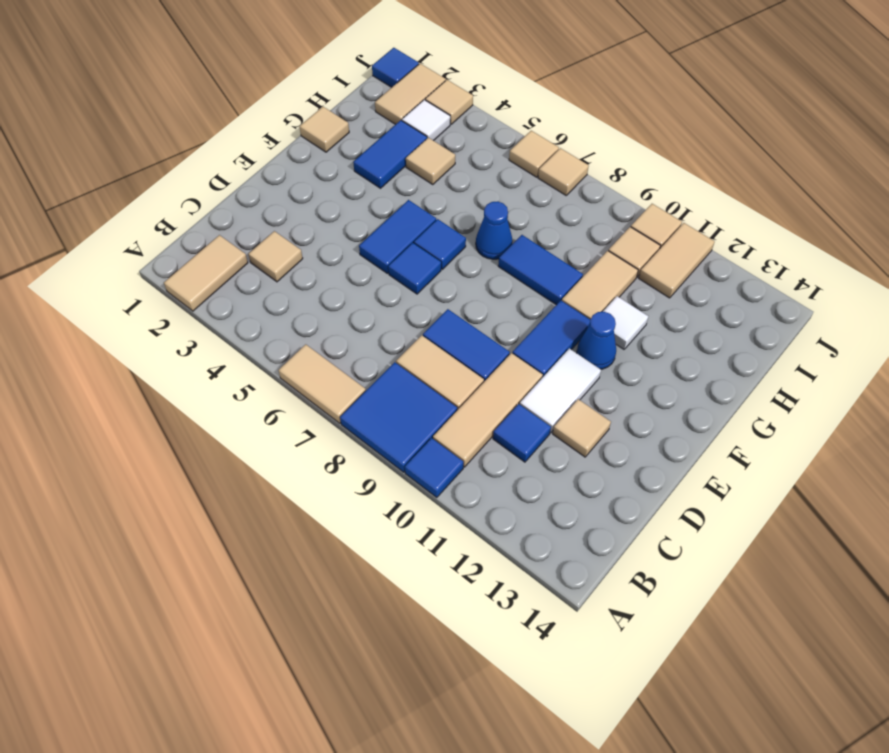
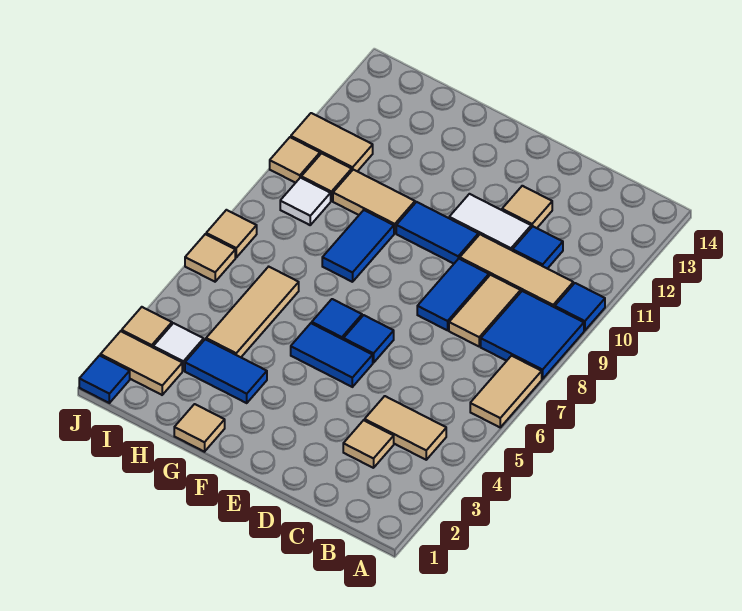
tan tile A2:B2 level 1 -> tan tile B4:C4 level 1
blue cone F11 level 1 -> none
blue cone G7 level 1 -> none
white tile G11 level 1 -> white tile I9 level 1
tan tile H4 level 1 -> tan tile H4:H6 level 1

